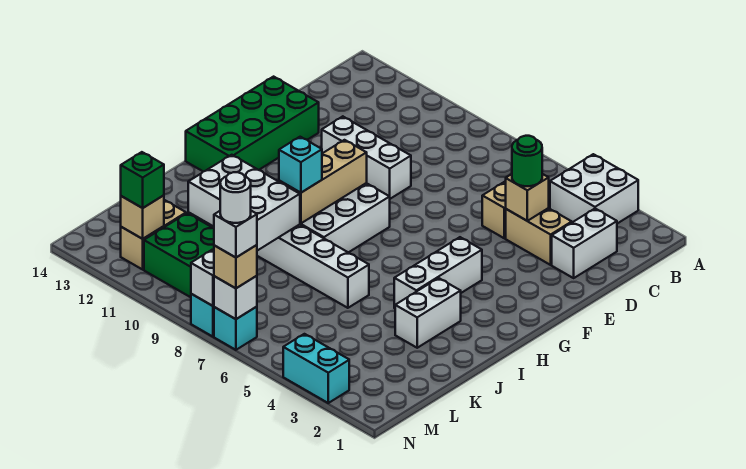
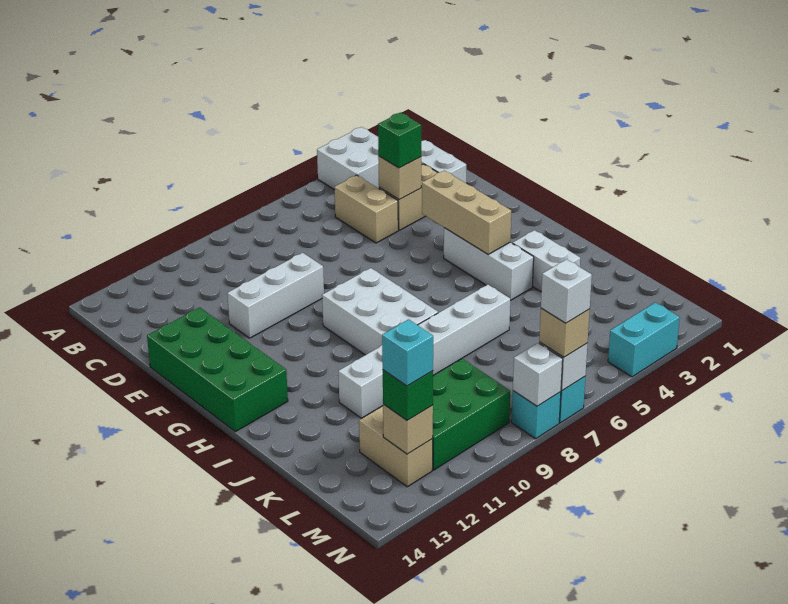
green round brick D4 level 3 -> green brick D4 level 3
tan brick G9:I9 level 2 -> tan brick F4:H4 level 2
cyan brick I9 level 3 -> cyan brick M12 level 4
white brick J9:K11 level 2 -> none
white round brick N7 level 5 -> none

